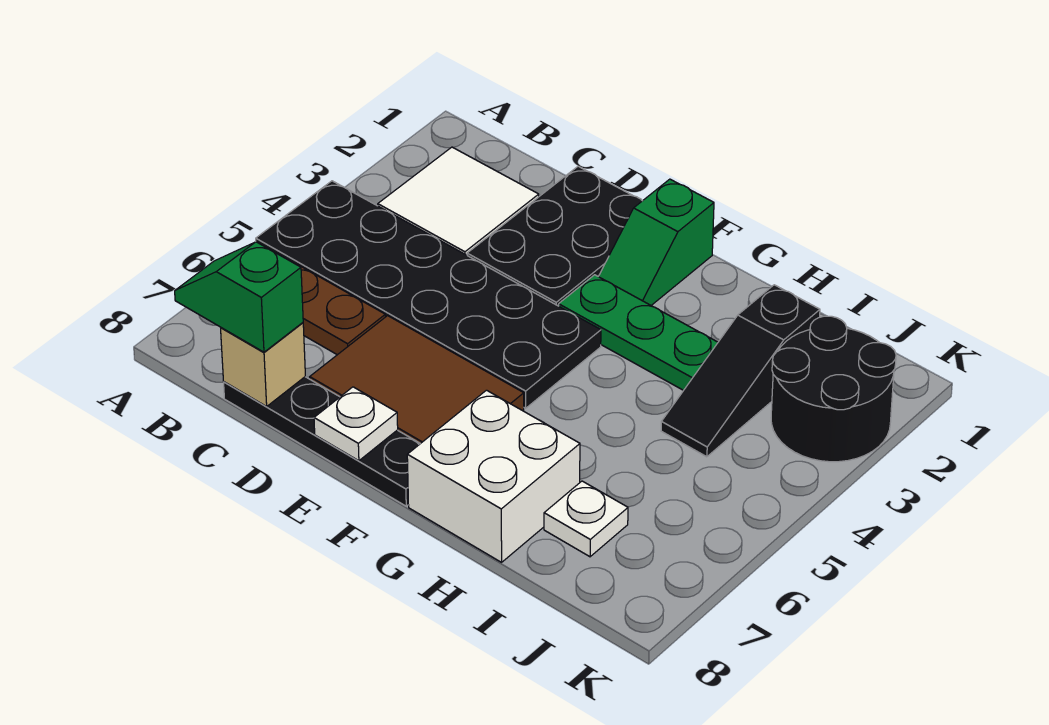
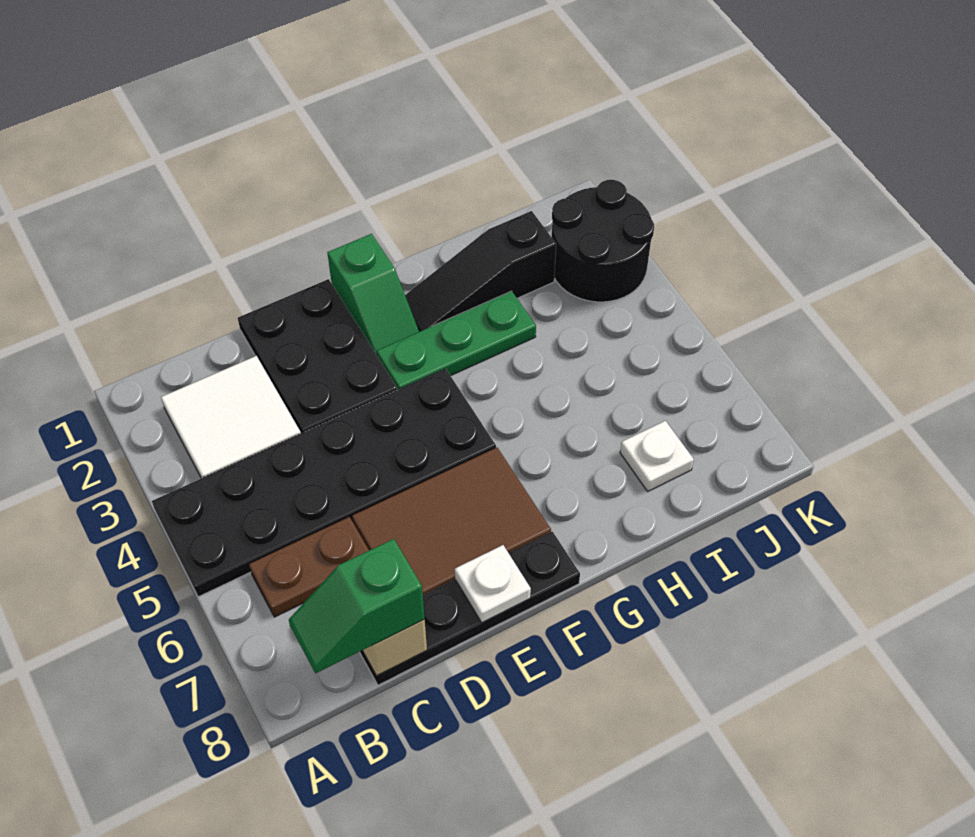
white brick G7:H8 level 1 -> none
black slope I2:I4 level 1 top 2 -> black slope G2:I2 level 1 top I

